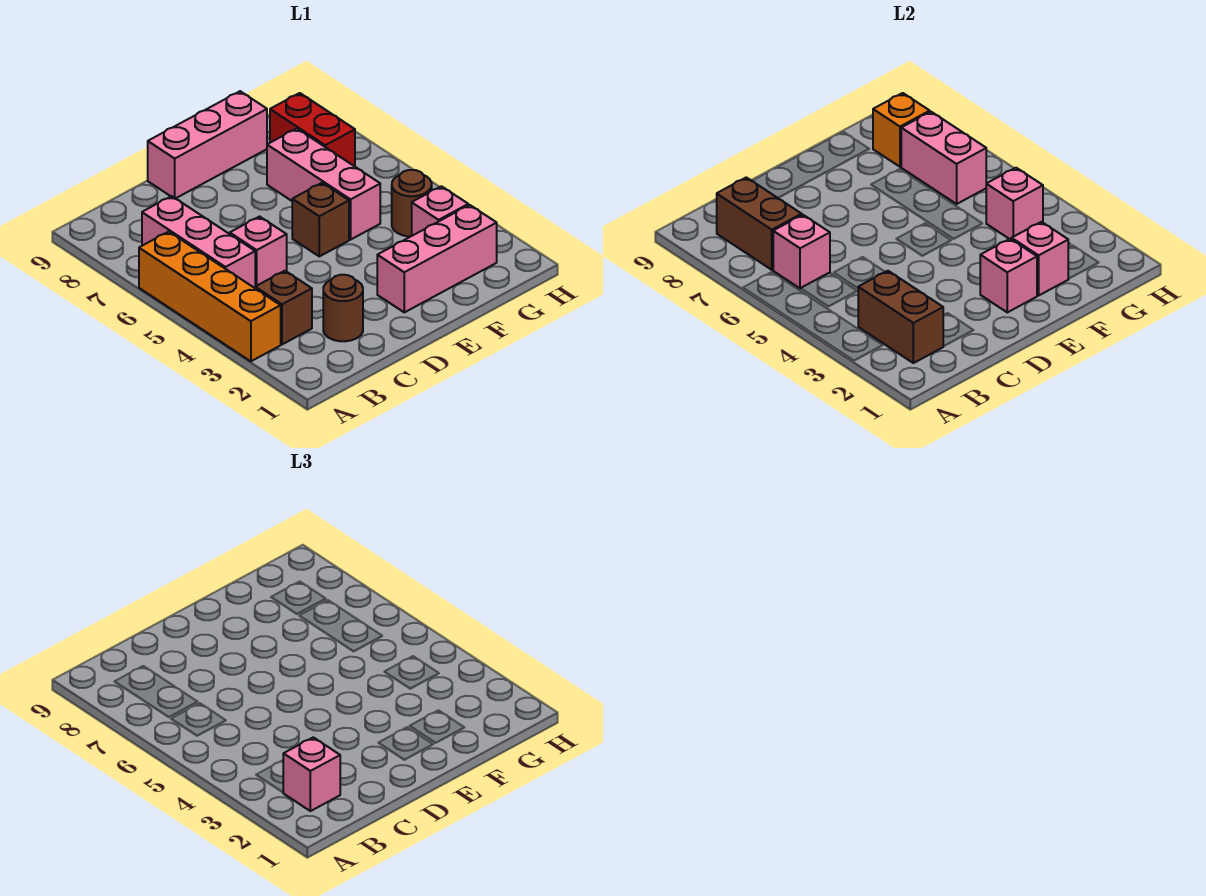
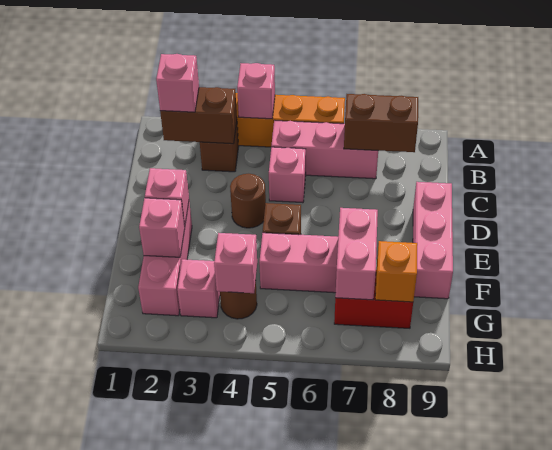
pink brick B6 level 2 -> pink brick A4 level 2
brown round brick C2 level 1 -> brown round brick D4 level 1
pink brick G6:G7 level 2 -> pink brick F7:G7 level 2

